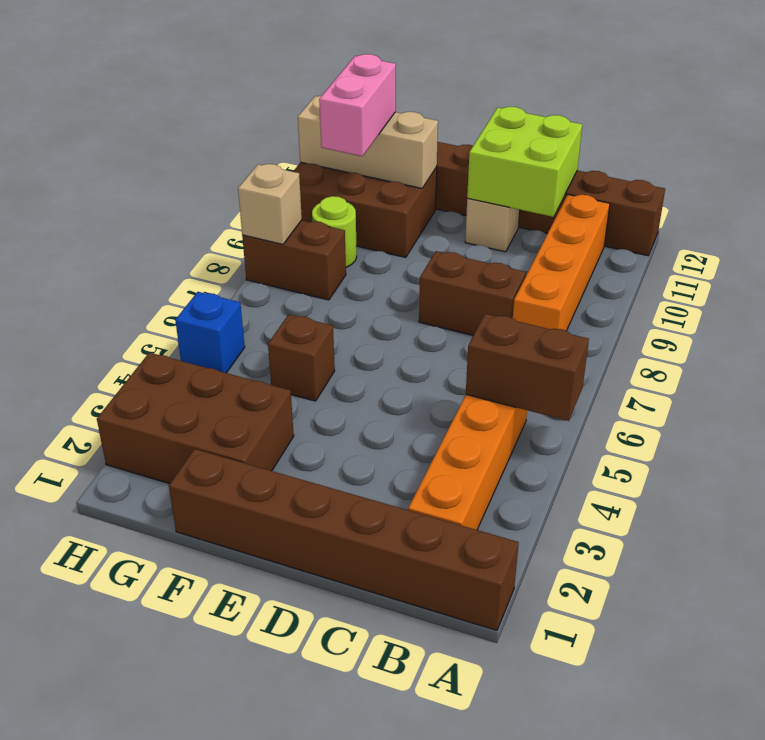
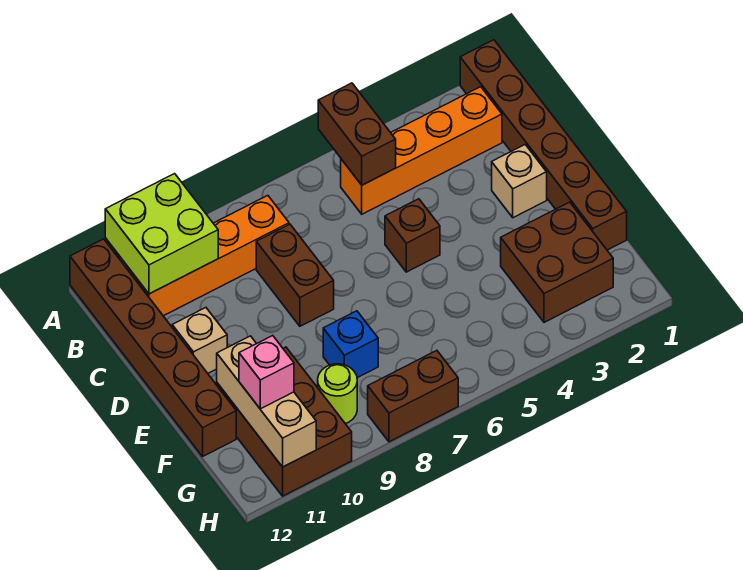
lime brick C11:D12 level 2 -> lime brick A10:B11 level 2
brown brick F2:H3 level 1 -> brown brick F2:G3 level 1
brown brick F5 level 1 -> brown brick D5 level 1
brown brick G8:H8 level 1 -> brown brick H7:H8 level 1
pink brick G10:G11 level 3 -> pink brick G11 level 3
blue brick H5 level 1 -> blue brick F8 level 1
tan brick H8 level 2 -> tan brick D2 level 1

